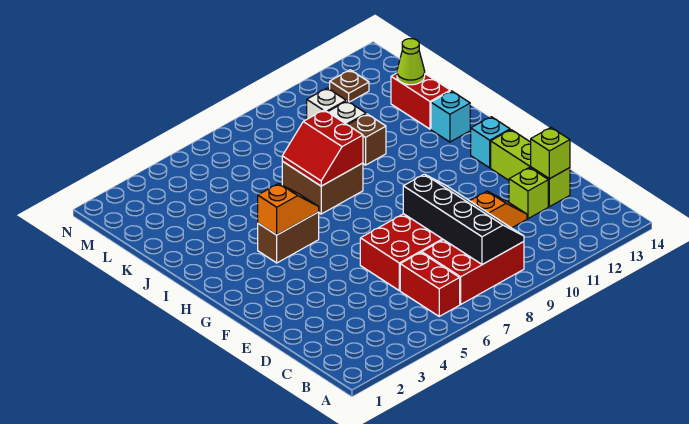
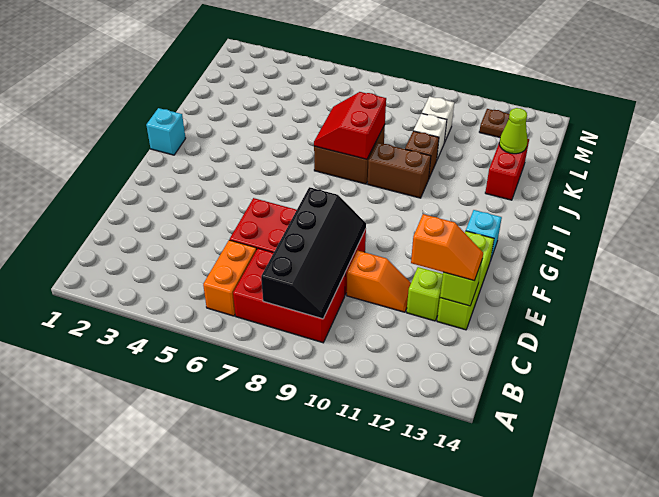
red brick B6:C6 level 1 -> orange brick B6:C6 level 1
brown brick H4:H5 level 1 -> brown brick I9:I10 level 1
orange slope H4:H5 level 2 top 4 -> orange slope D12:D13 level 3 top 12
cyan brick I13 level 1 -> cyan brick H1 level 1

